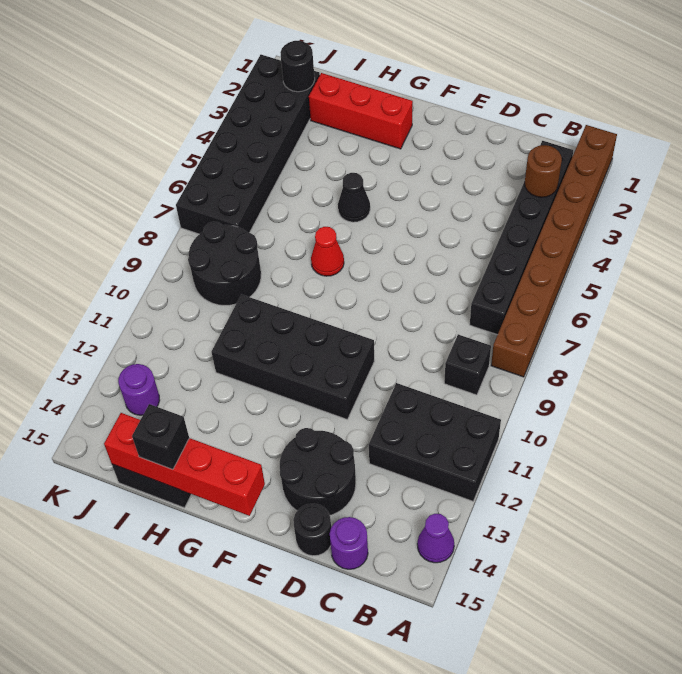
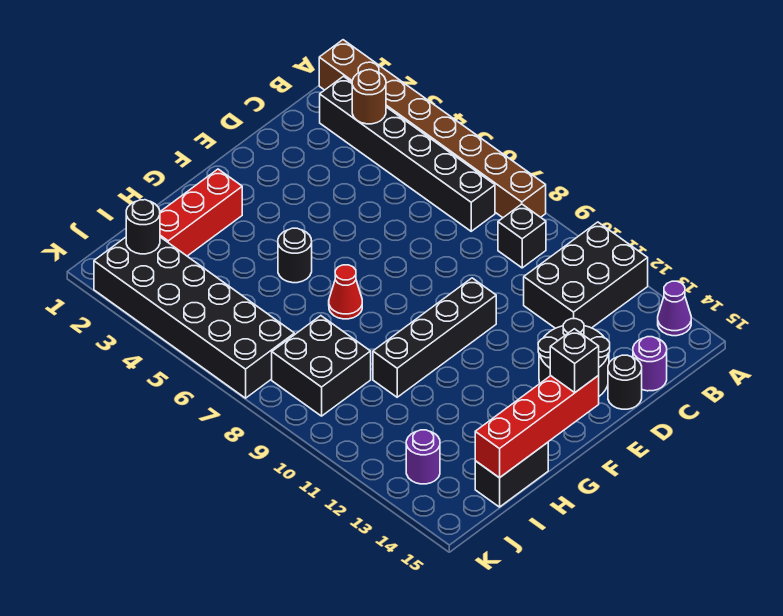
black brick E10:H11 level 1 -> black brick E10:H10 level 1
black cone G5 level 1 -> black round brick G5 level 1
black brick H15 level 3 -> black brick F15 level 3
black round brick I8:J9 level 1 -> black brick I8:J9 level 1

